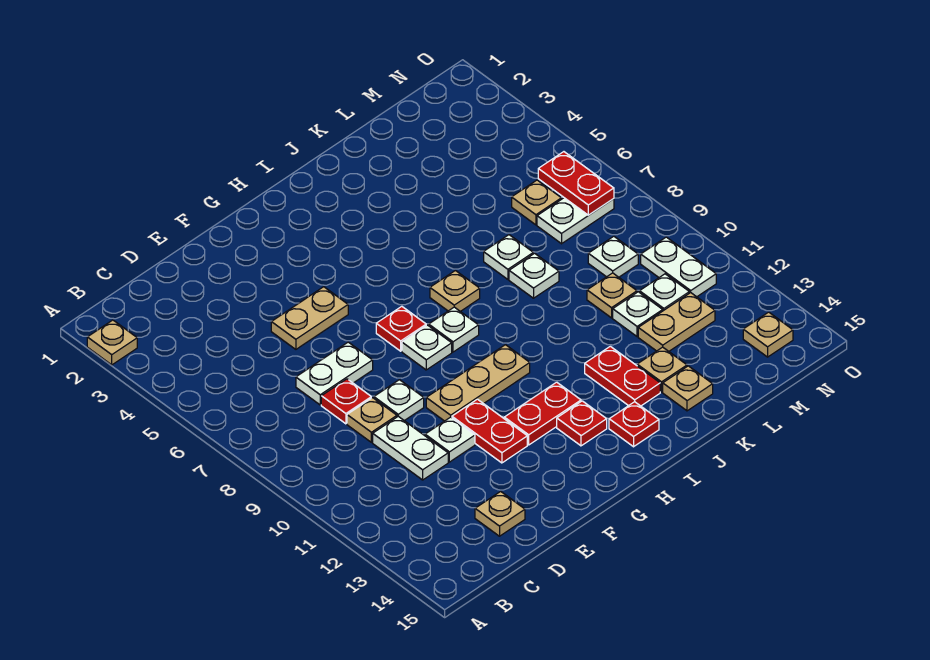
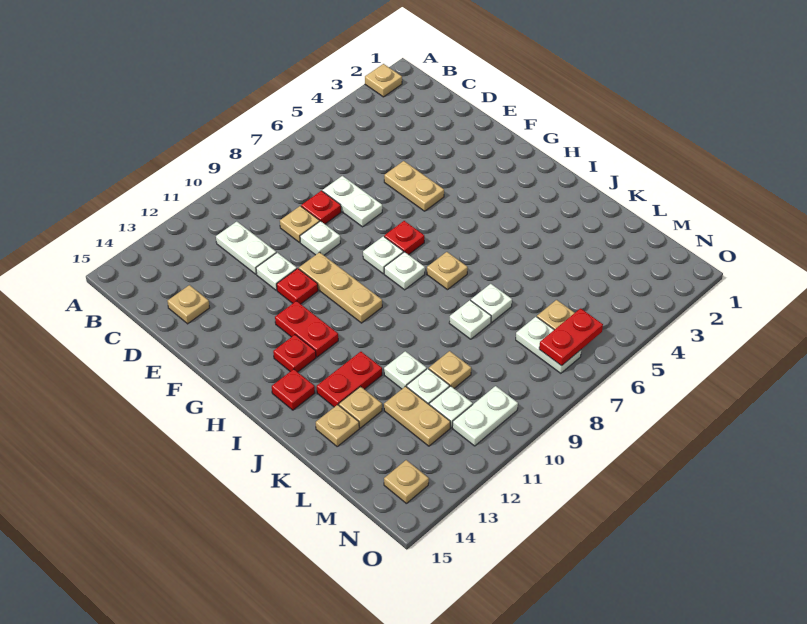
white plate D10:D11 level 1 -> white plate C11:D11 level 1
red plate F11:F12 level 1 -> red plate F11 level 1
white plate M9 level 1 -> white plate K11 level 1

